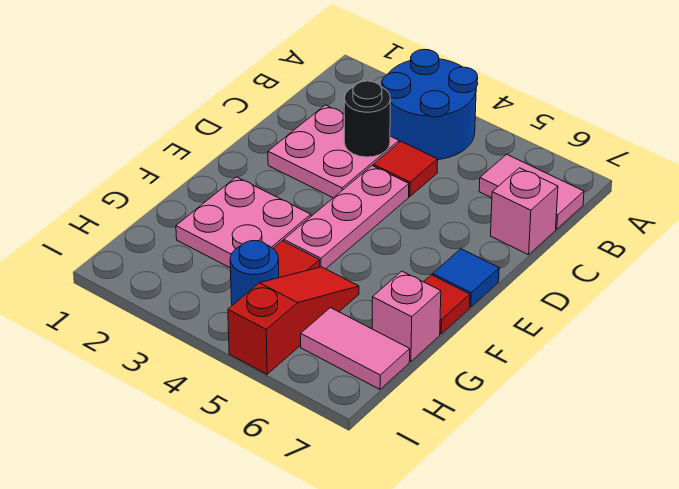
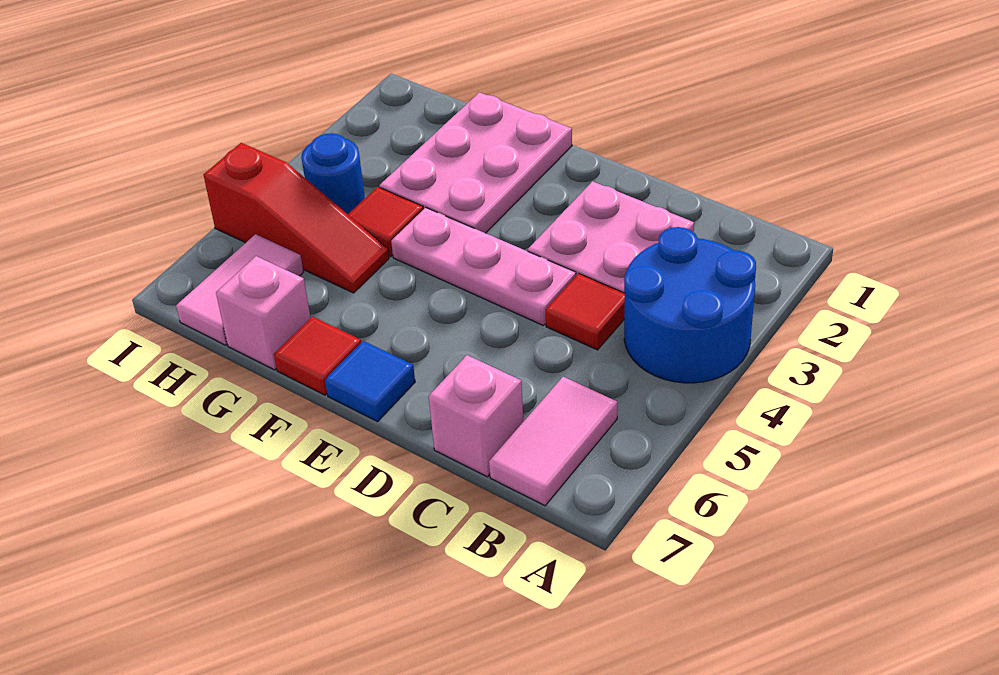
black round brick C3 level 2 -> none
pink plate F2:G3 level 1 -> pink plate F1:G3 level 1

